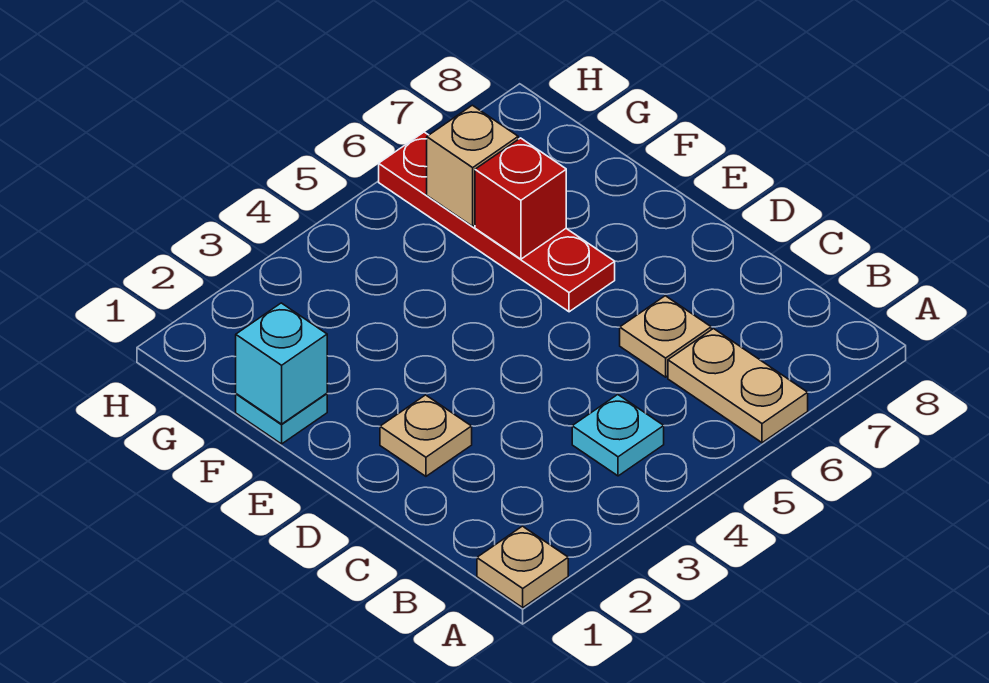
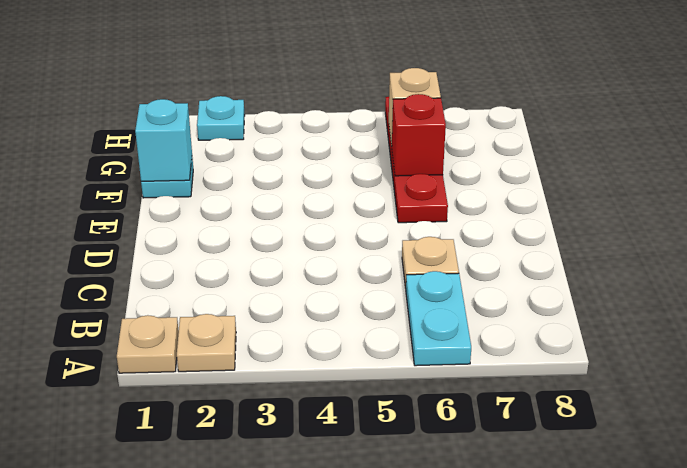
tan plate A6:B6 level 1 -> cyan plate A6:B6 level 1
cyan plate B4 level 1 -> cyan plate H2 level 1
tan plate D2 level 1 -> tan plate A2 level 1

